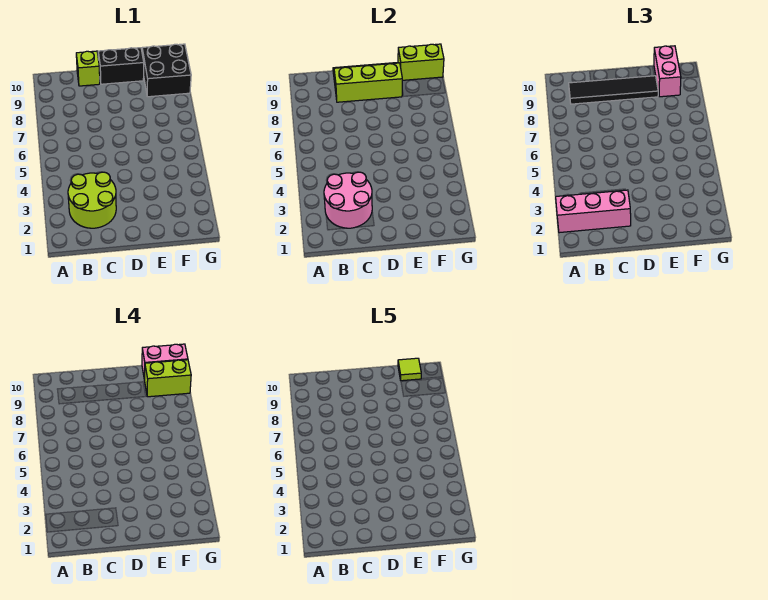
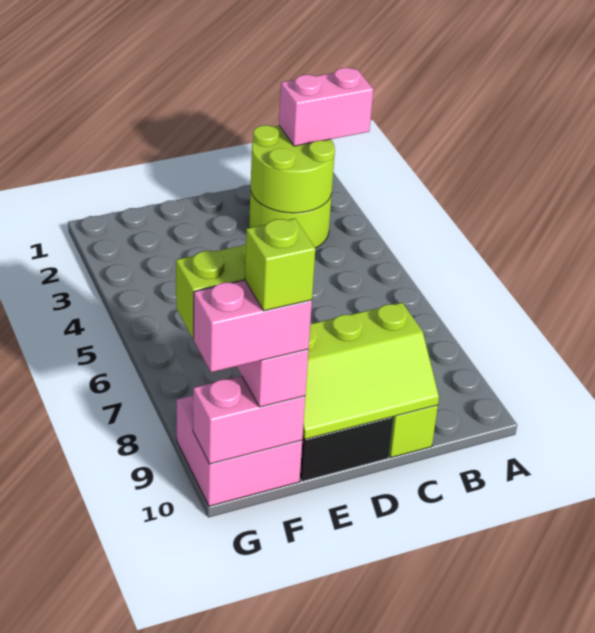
pink brick A2:C2 level 3 -> pink brick A2:B2 level 3
pink round brick B2:C3 level 2 -> lime round brick B2:C3 level 2
black tile B9:E9 level 3 -> none
black brick F9:G10 level 1 -> pink brick F9:G10 level 1
lime brick F10:G10 level 2 -> pink brick F10:G10 level 2
lime tile F10 level 5 -> lime brick F10 level 5

